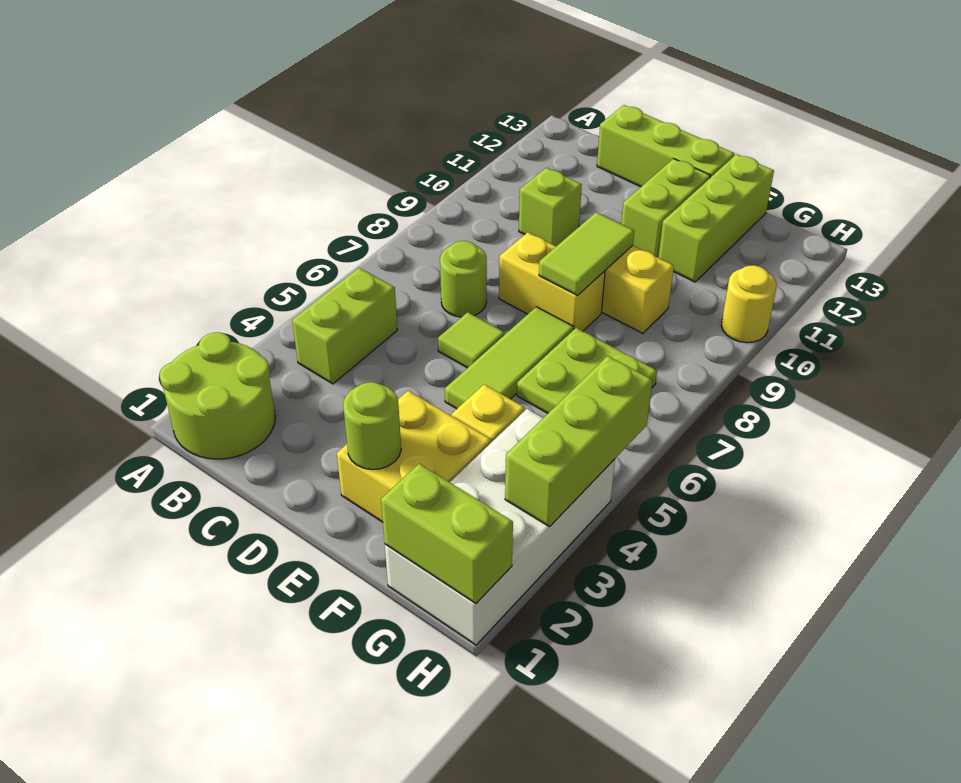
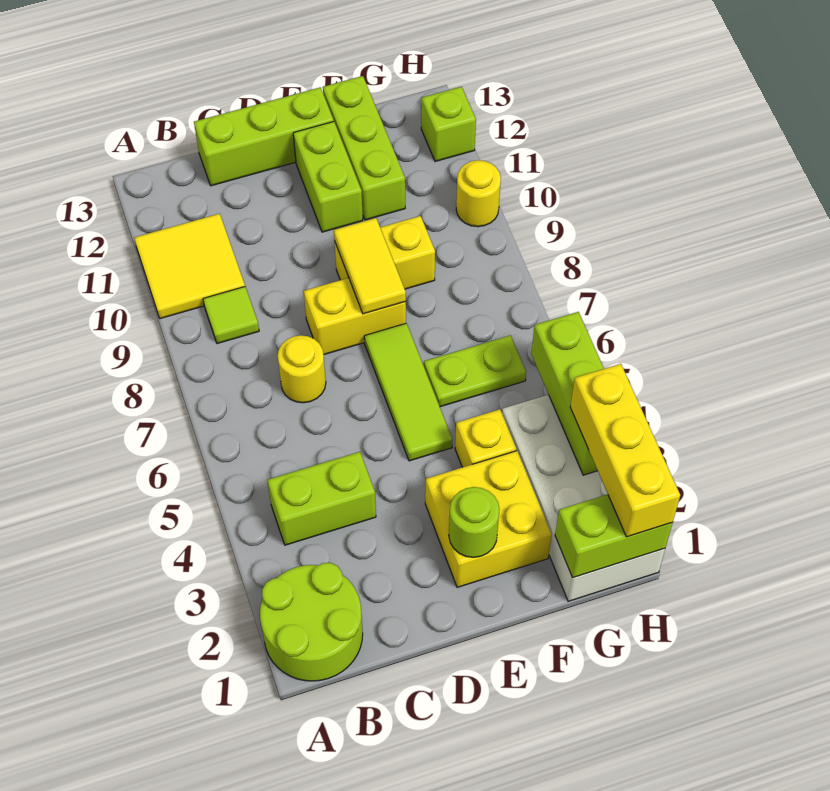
none -> yellow tile A10:B11 level 1
lime brick B4:B5 level 1 -> lime brick B4:C4 level 1
lime round brick C7 level 1 -> yellow round brick C7 level 1
lime brick C10 level 1 -> lime brick H12 level 1
lime tile D6 level 1 -> lime tile B9 level 1
lime tile E8:E9 level 2 -> yellow tile E8:E9 level 2
lime plate F6:G7 level 1 -> lime plate F6:G6 level 1
none -> yellow brick H1:H3 level 3

